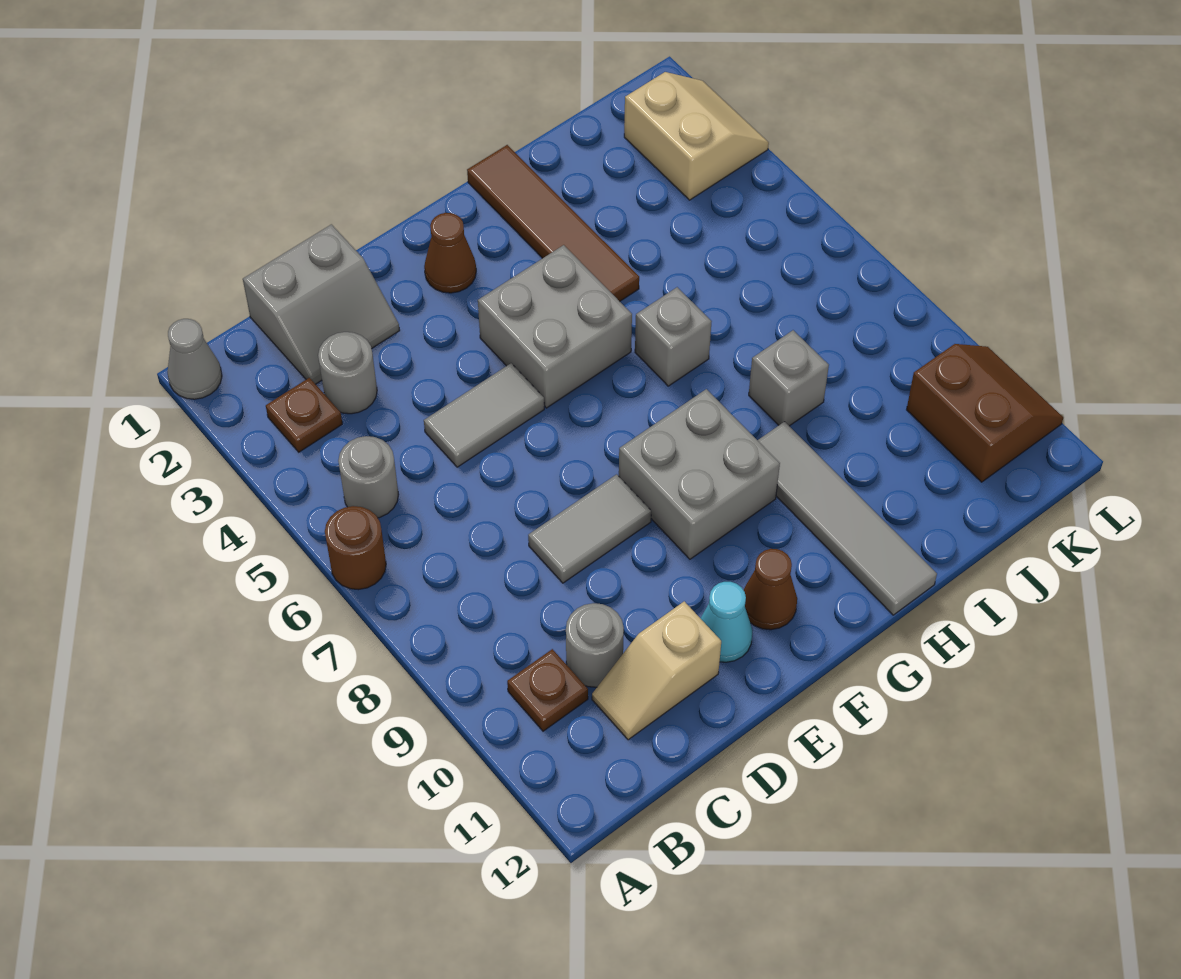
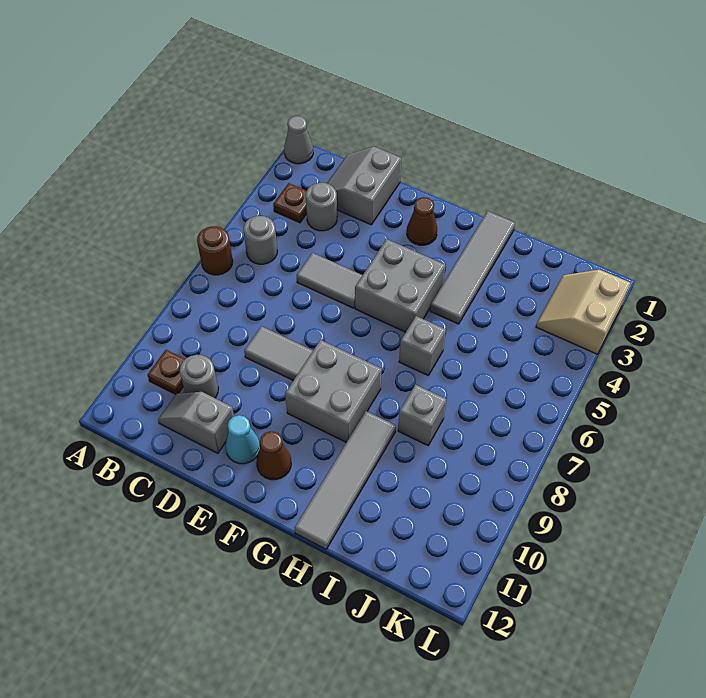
grey slope C1:D2 level 1 top 1 -> grey slope C1:D2 level 1 top D
tan slope C11:D11 level 1 top D -> grey slope C11:D11 level 1 top D
brown tile H1:H4 level 1 -> grey tile H1:H4 level 1
tan slope K2:L3 level 1 top K -> tan slope K2:L3 level 1 top L
brown slope K10:L11 level 1 top K -> none

